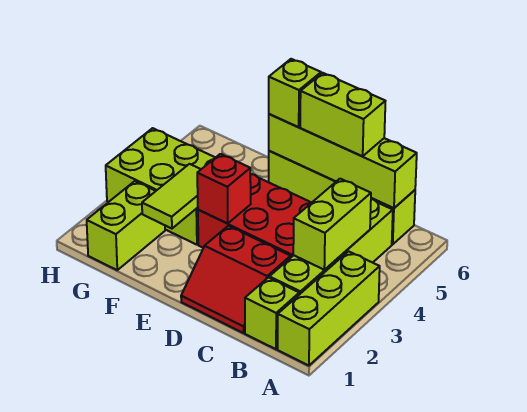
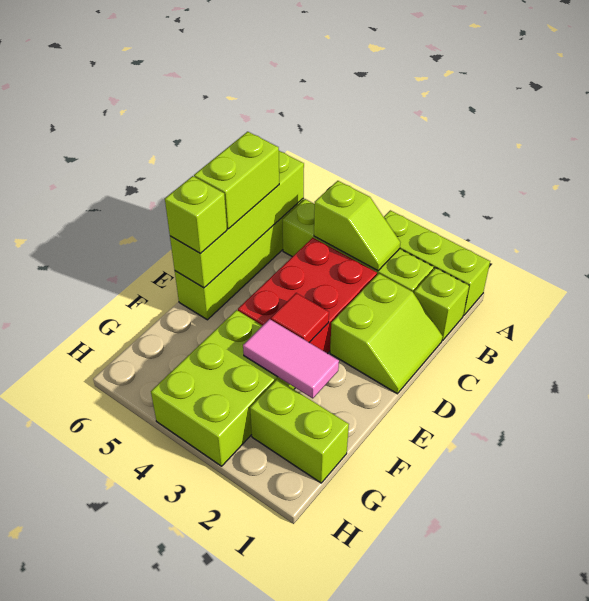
lime brick B3:B4 level 2 -> lime slope B3:B4 level 2 top 4
red slope C1:D2 level 1 top 2 -> lime slope C1:D2 level 1 top 2
red brick E3 level 2 -> red tile E3 level 2
lime tile F2:F3 level 2 -> pink tile F2:F3 level 2

